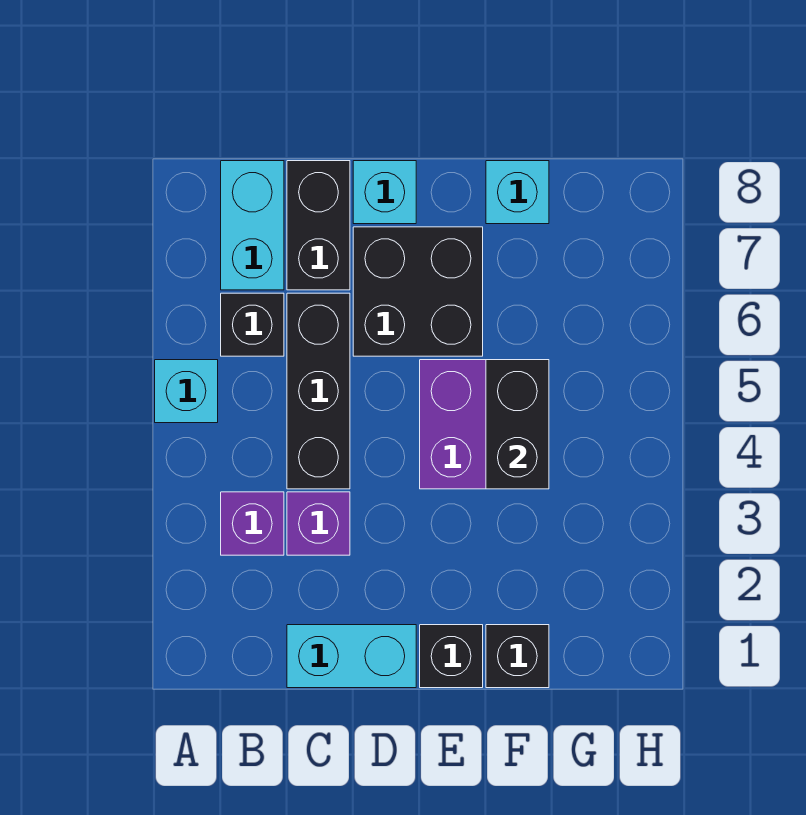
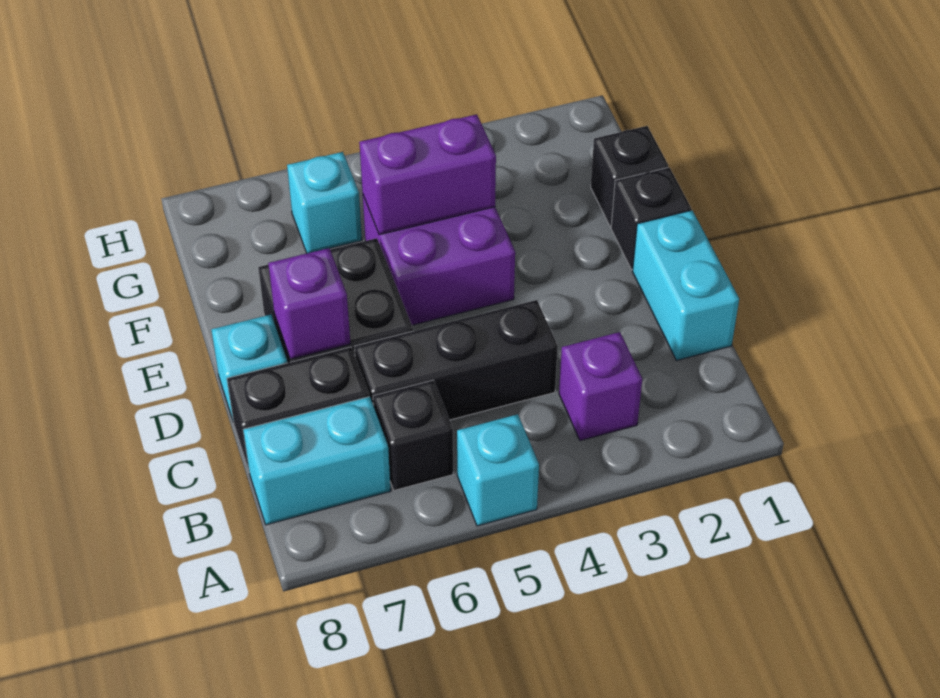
purple brick C3 level 1 -> purple brick D7 level 2
black brick F4:F5 level 2 -> purple brick F4:F5 level 2
cyan brick F8 level 1 -> cyan brick G6 level 1

